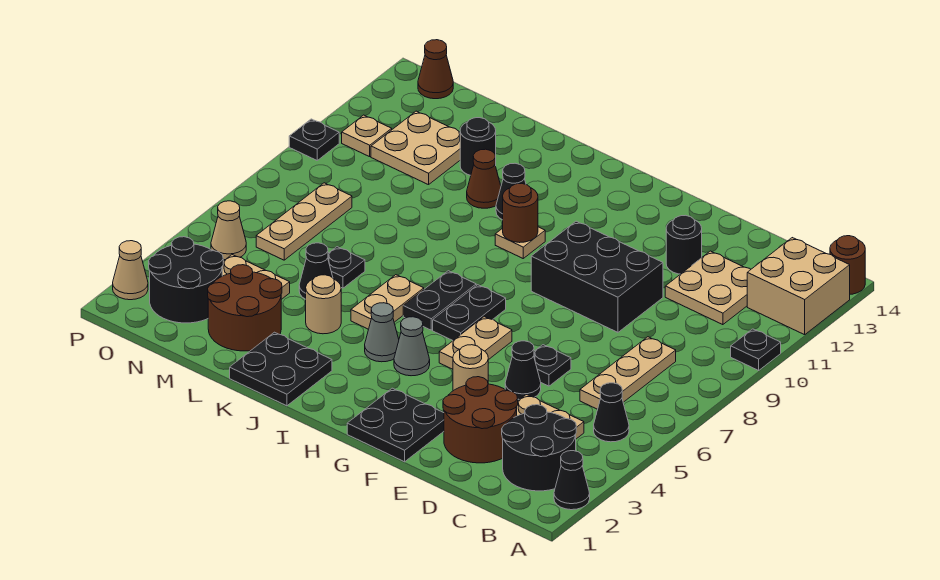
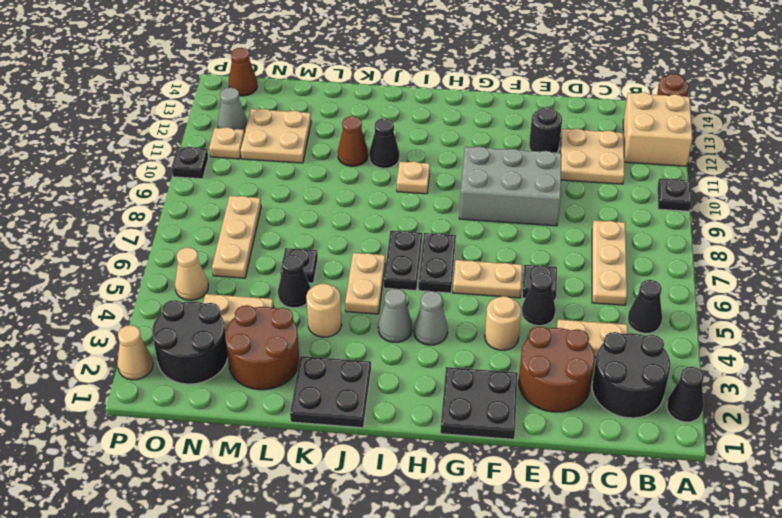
black brick E9:G10 level 1 -> grey brick E9:G10 level 1
tan plate G5:G6 level 1 -> tan plate F6:G6 level 1
brown round brick I10 level 2 -> none
black round brick L12 level 1 -> none
none -> grey cone O12 level 1

